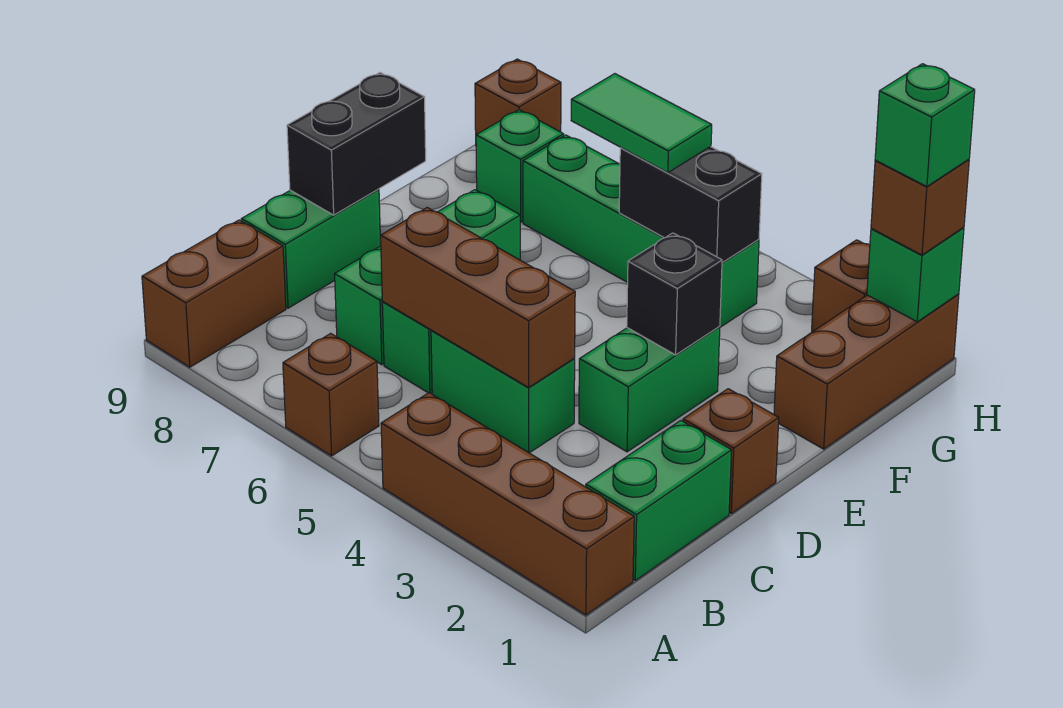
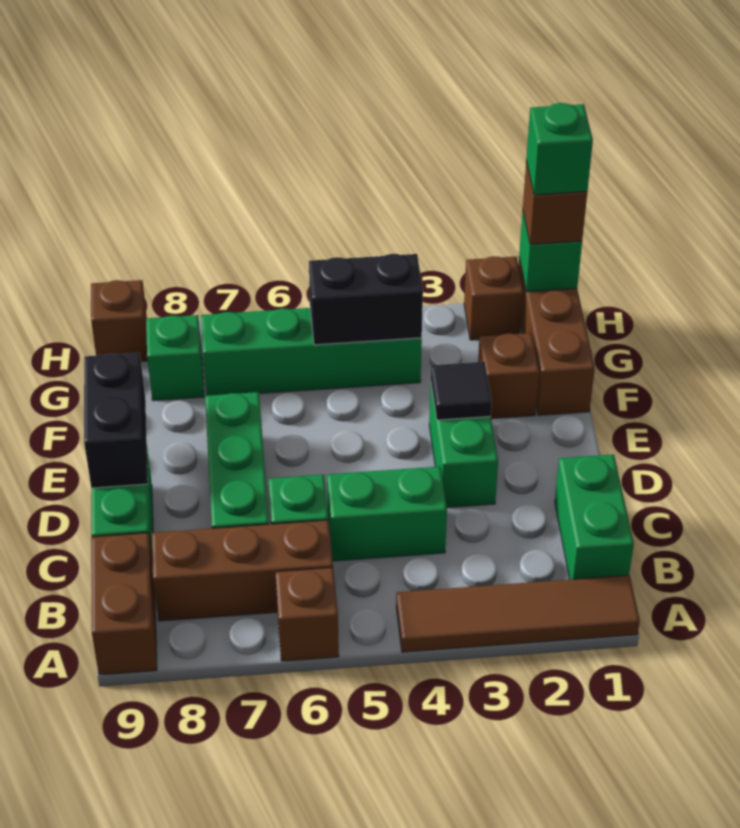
brown brick A1:A4 level 1 -> brown tile A1:A4 level 1
brown brick C4:C6 level 2 -> brown brick B6:B8 level 1
brown brick D1 level 1 -> brown brick F2 level 1
black brick E3 level 2 -> black tile E3 level 2
green tile G5:G6 level 3 -> none

